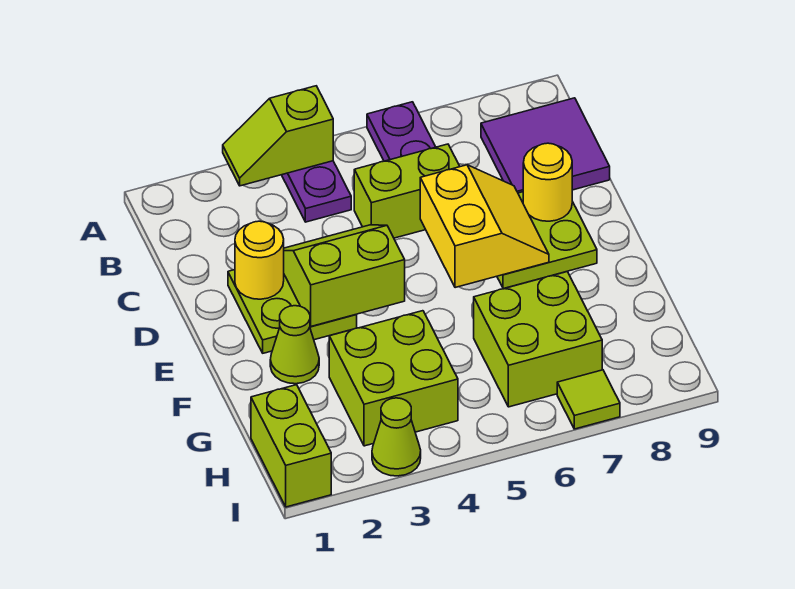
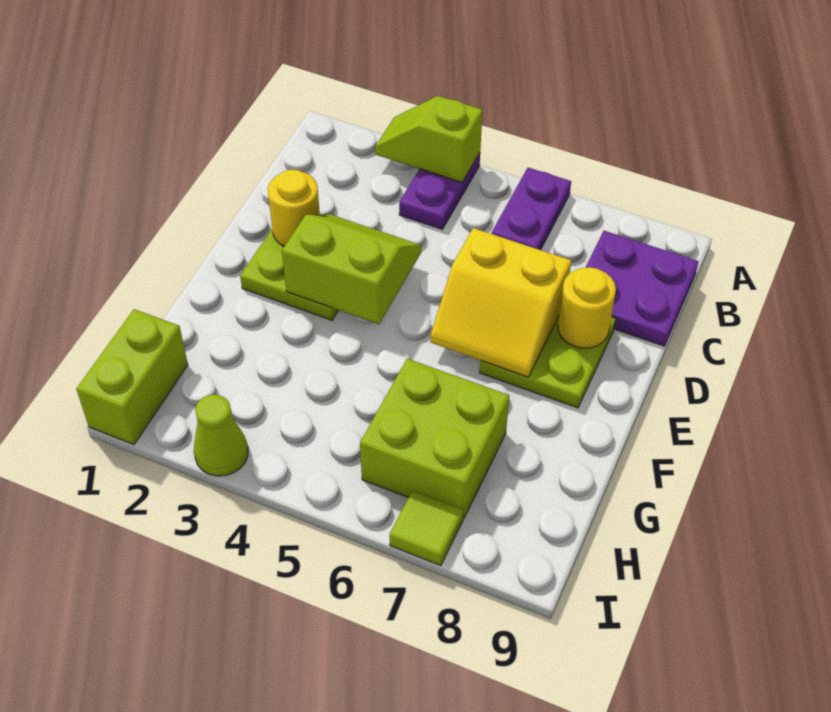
purple tile B8:C9 level 1 -> purple plate B8:C9 level 1
lime brick C5:C6 level 1 -> none
yellow slope D6:E7 level 2 top 6 -> yellow slope D6:E7 level 2 top D
lime cone F2 level 1 -> none
lime brick G3:H4 level 1 -> none

